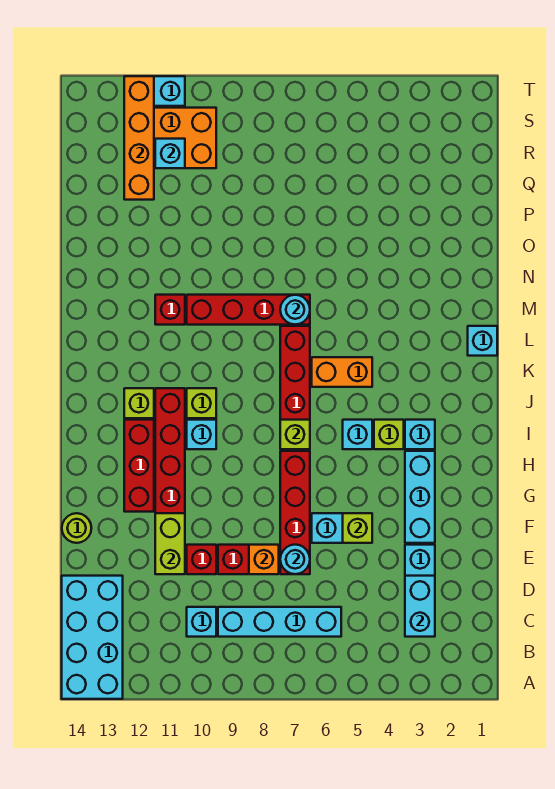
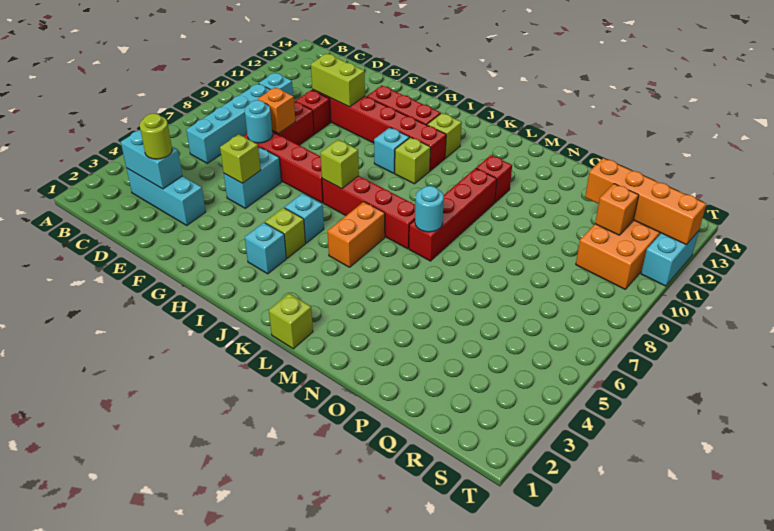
cyan brick A13:D14 level 1 -> none
cyan brick F3:H3 level 1 -> none
lime round brick F14 level 1 -> lime round brick D3 level 3
cyan brick L1 level 1 -> lime brick L1 level 1
cyan brick R11 level 2 -> orange brick R11 level 2

